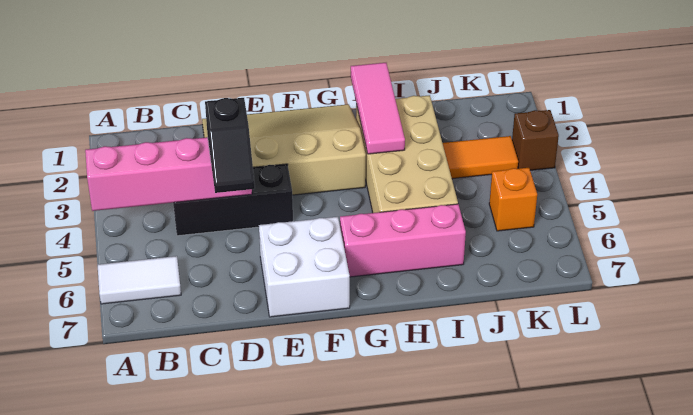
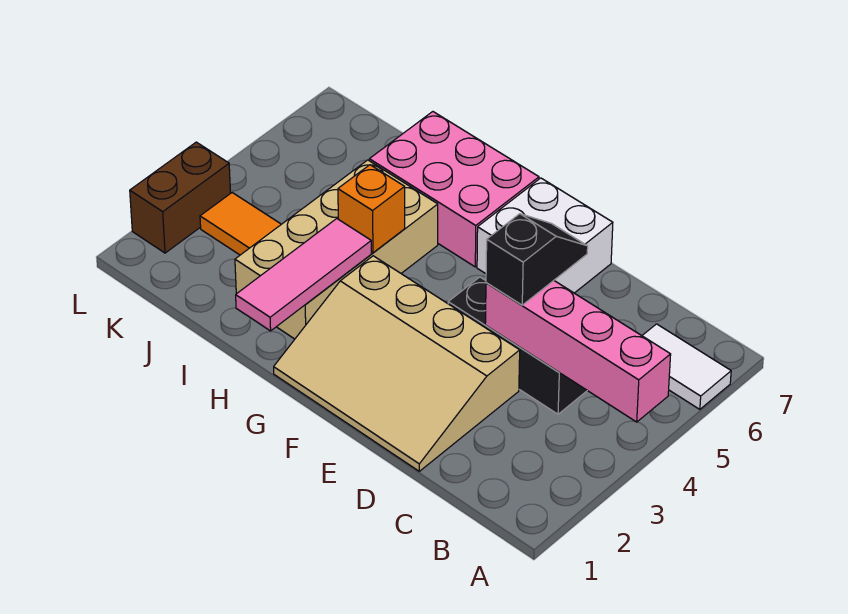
pink brick G6:I6 level 1 -> pink brick G6:I7 level 1
orange brick K5 level 1 -> orange brick H4 level 2
brown brick L3 level 1 -> brown brick L2:L3 level 1

